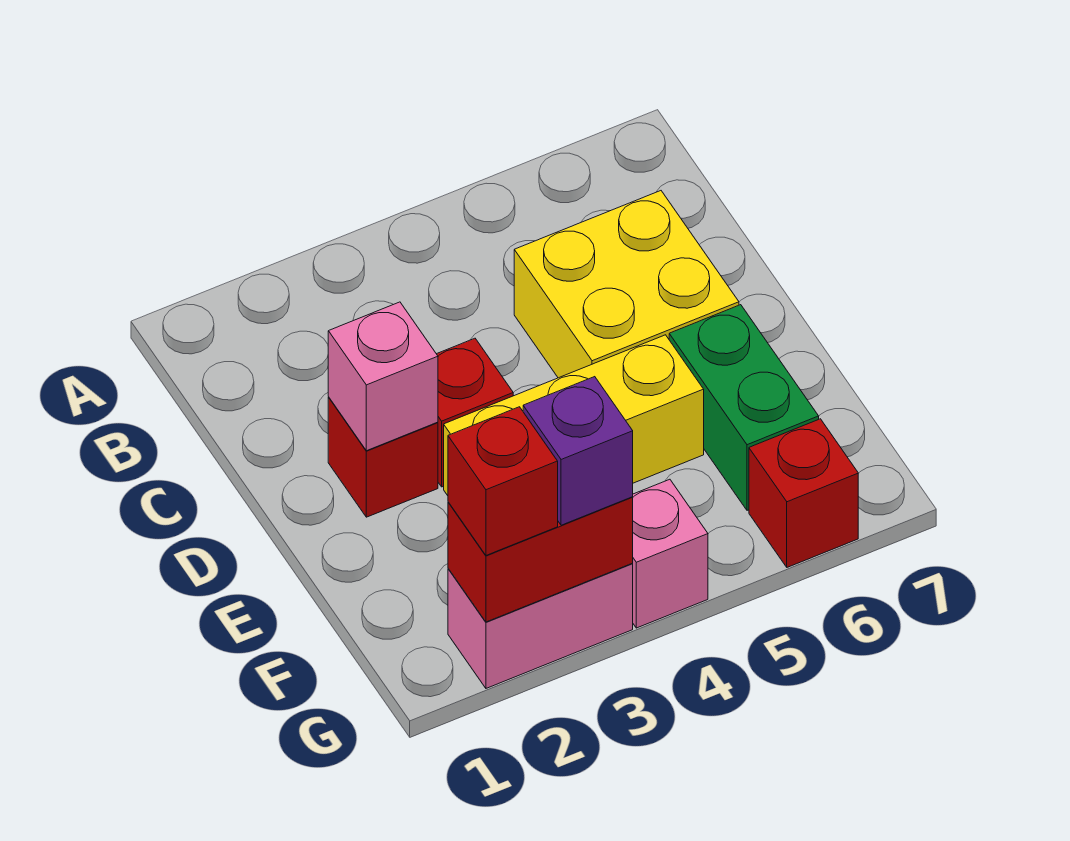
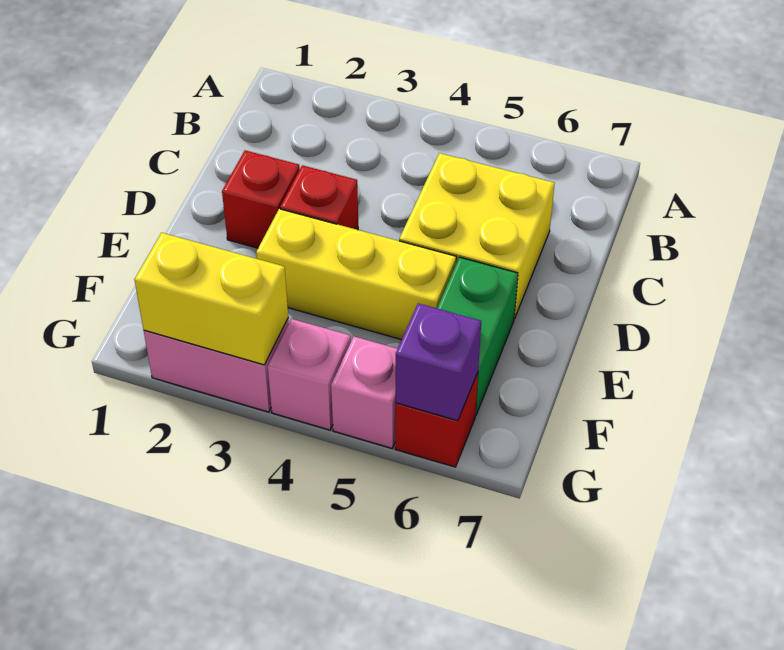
pink brick D2 level 2 -> pink brick G5 level 1
red brick G2:G3 level 2 -> yellow brick G2:G3 level 2
red brick G2 level 3 -> none
purple brick G3 level 3 -> purple brick G6 level 2

